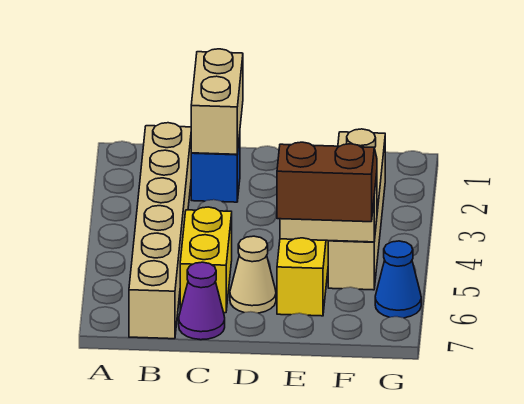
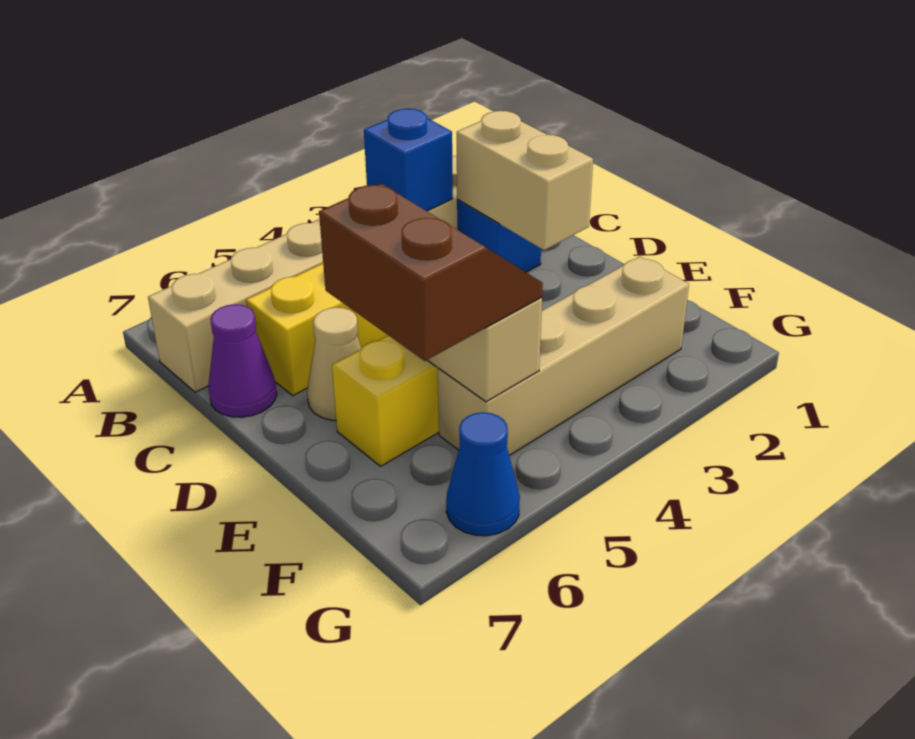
none -> blue brick B3 level 2
tan brick C1:C2 level 2 -> tan brick C2:D2 level 2

